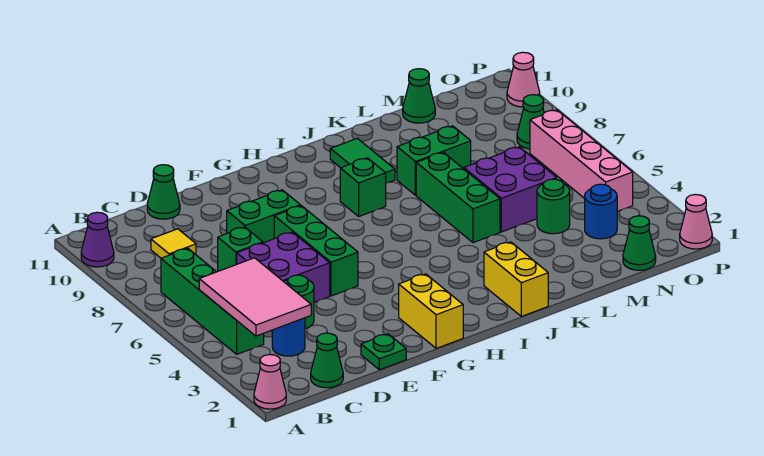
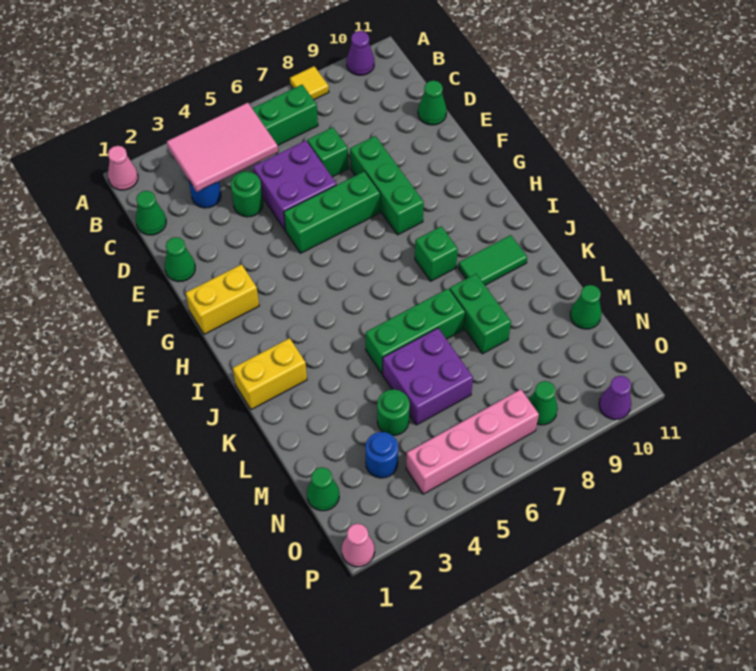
yellow tile C9 level 1 -> yellow tile A8 level 1
green plate E1 level 1 -> green cone E1 level 1
green brick E8:F8 level 1 -> green brick E8:G8 level 1
pink cone P10 level 1 -> purple cone P10 level 1

